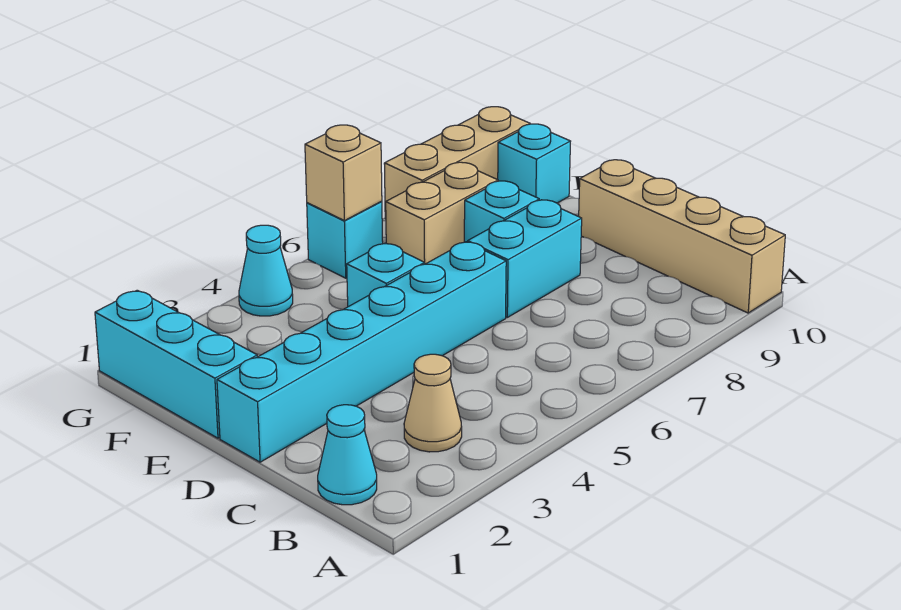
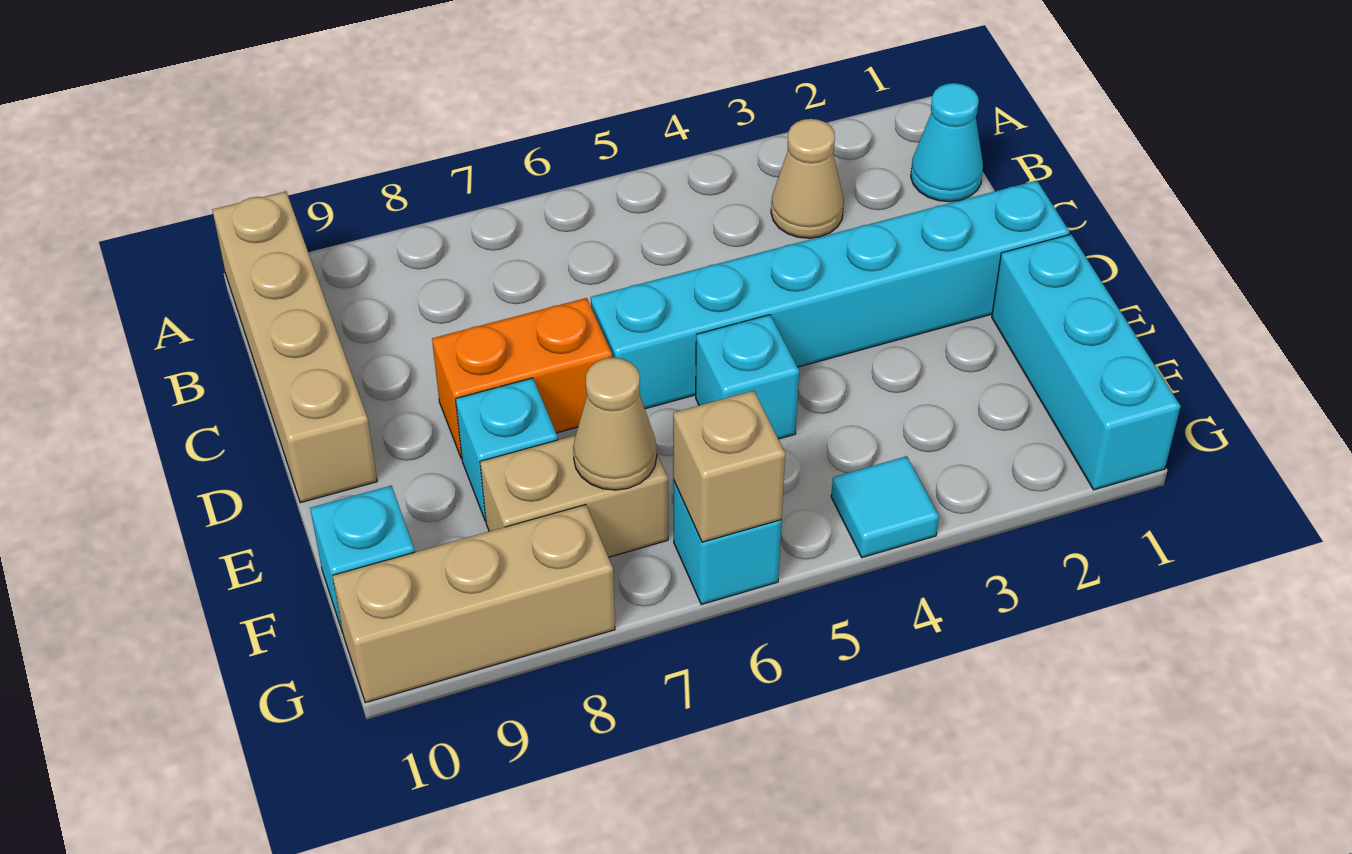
cyan brick D7:D8 level 1 -> orange brick D7:D8 level 1
none -> tan cone F7 level 2
cyan cone G4 level 1 -> cyan tile G4 level 1

